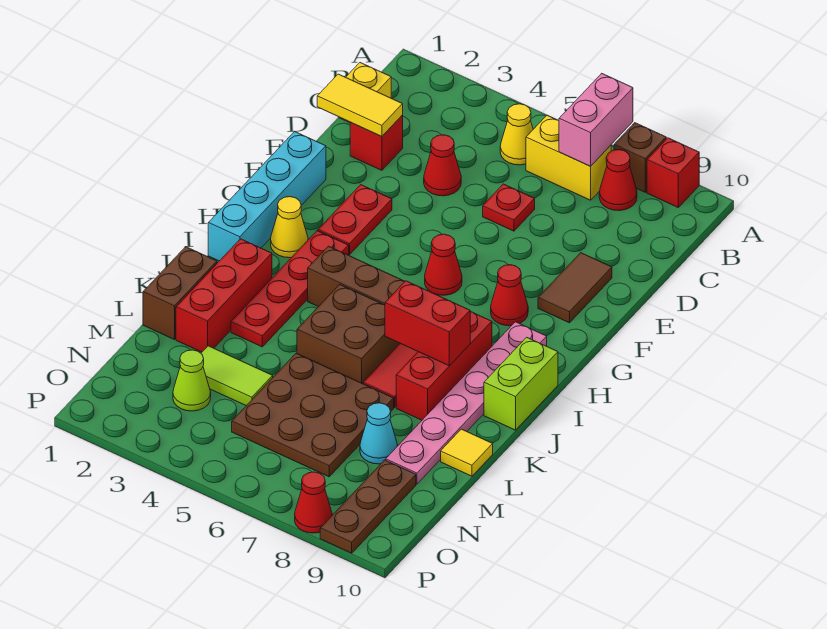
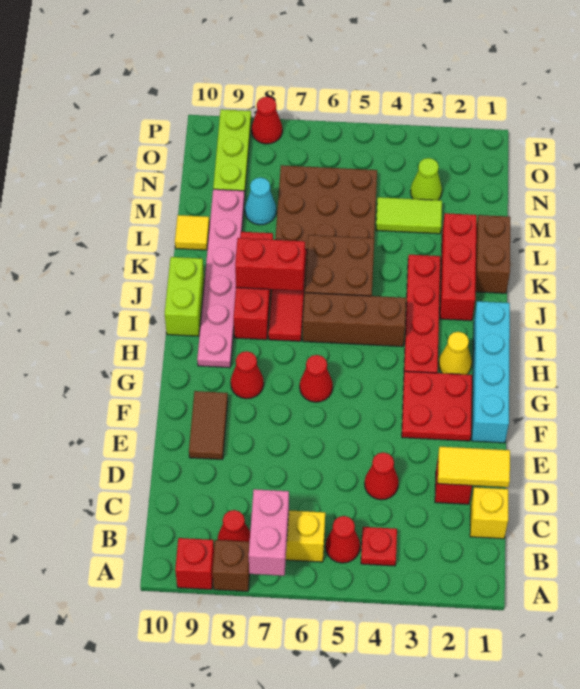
yellow cone B5 level 1 -> red cone B5 level 1
red plate D6 level 1 -> red plate B4 level 1
red plate F3:G3 level 1 -> red plate F2:G3 level 1
brown plate N9:P9 level 1 -> lime plate N9:P9 level 1

